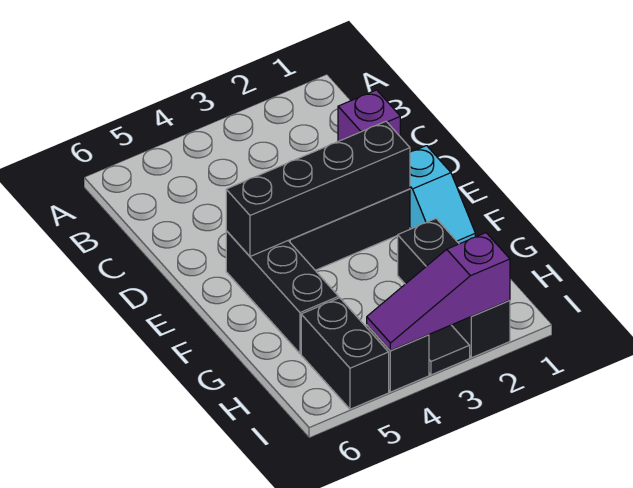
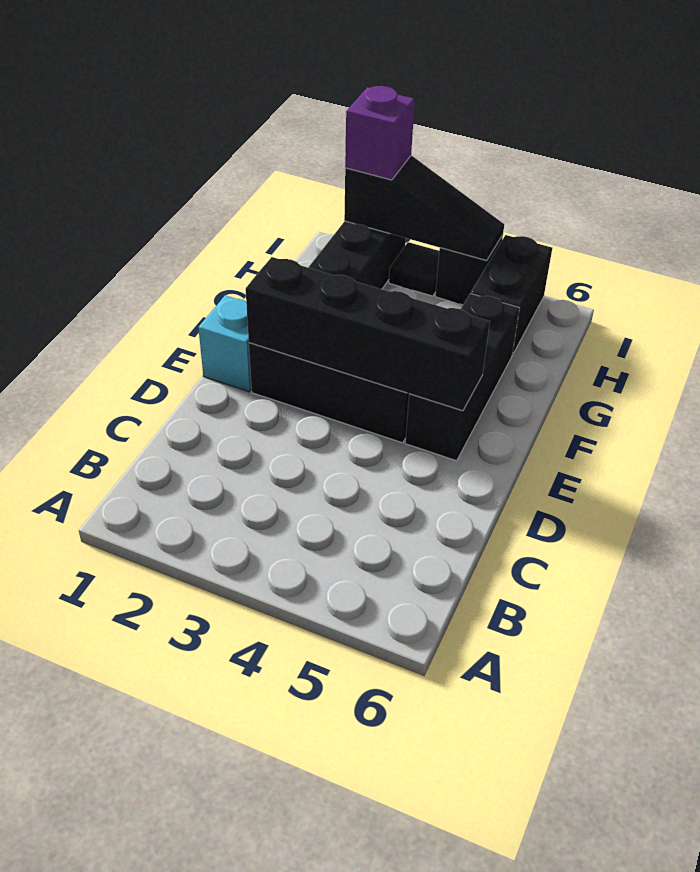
purple brick C1 level 1 -> purple brick I2 level 3
purple slope I2:I4 level 2 top 2 -> black slope I2:I4 level 2 top 2

